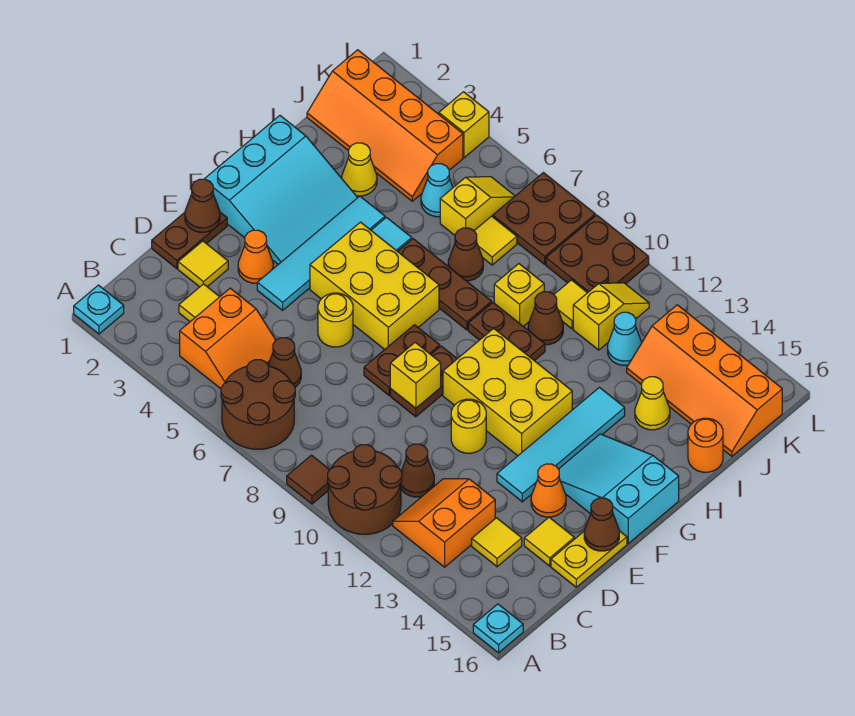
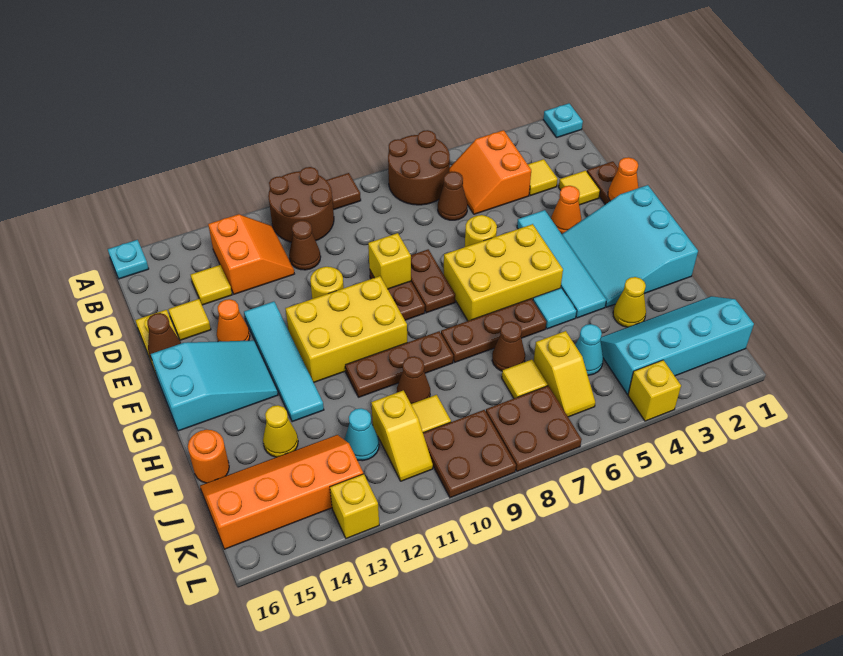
brown cone E1 level 2 -> orange cone E1 level 2
brown plate H9:H10 level 1 -> brown plate H9:H11 level 1
yellow brick I9 level 1 -> yellow brick L13 level 1
orange slope J1:K4 level 1 top K -> cyan slope J1:K4 level 1 top K

